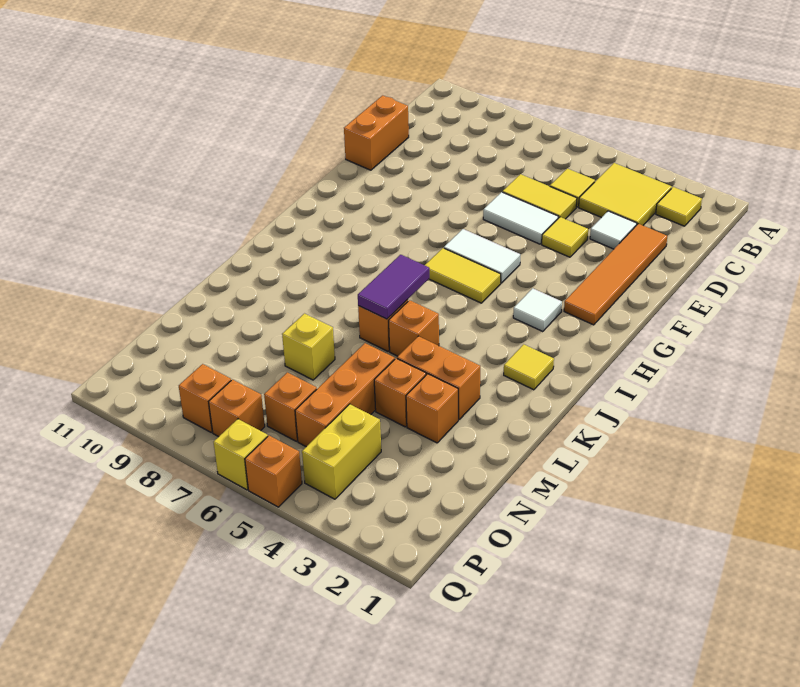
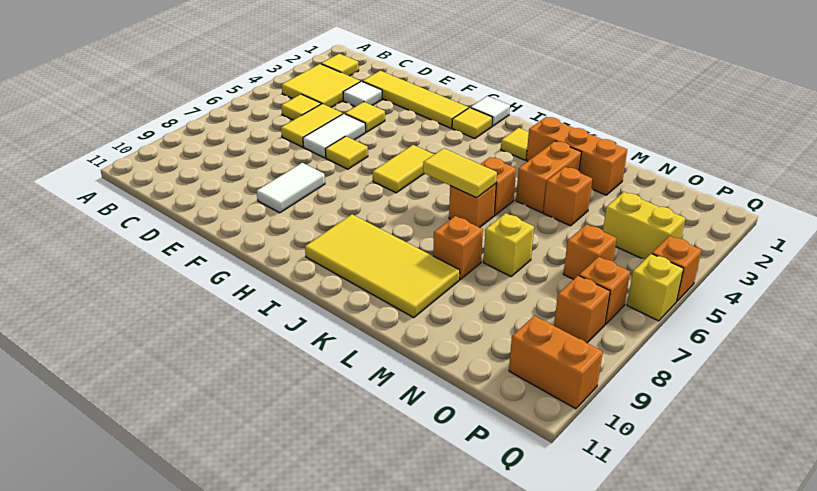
orange tile D2:G2 level 1 -> yellow tile D2:G2 level 1
orange brick D11:E11 level 1 -> orange brick P10:Q10 level 1
none -> yellow tile F6 level 1
white tile G5:G6 level 1 -> white tile F8:F9 level 1
none -> yellow tile H2 level 1
white tile H3 level 1 -> white tile H1 level 1
none -> yellow tile I9:L10 level 1
purple tile J6:K6 level 2 -> yellow tile J6:K6 level 2
orange brick M3 level 1 -> orange brick L8 level 1
orange brick M5:O5 level 1 -> orange brick K2:M2 level 1

